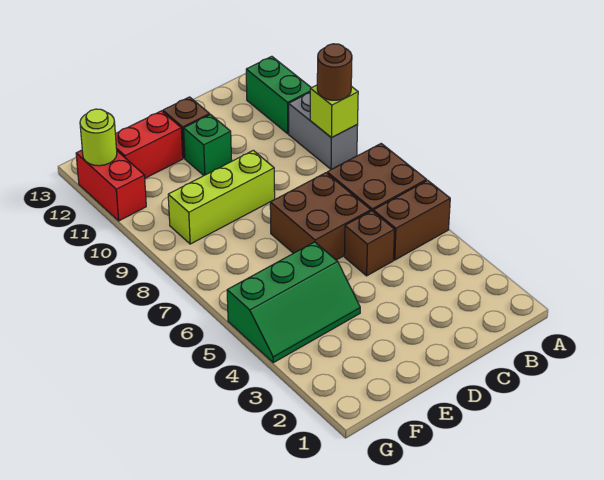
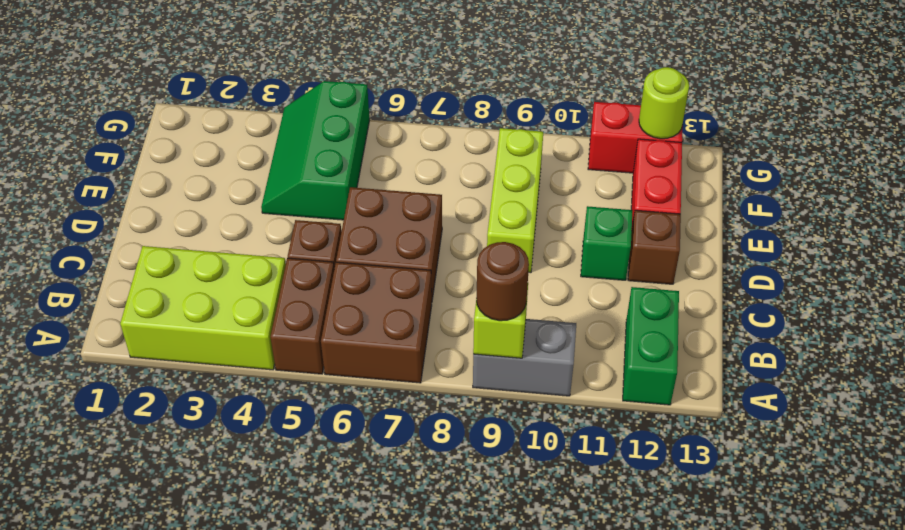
none -> lime brick A2:B4 level 1
green brick A11:A12 level 1 -> green brick A12:B12 level 1

